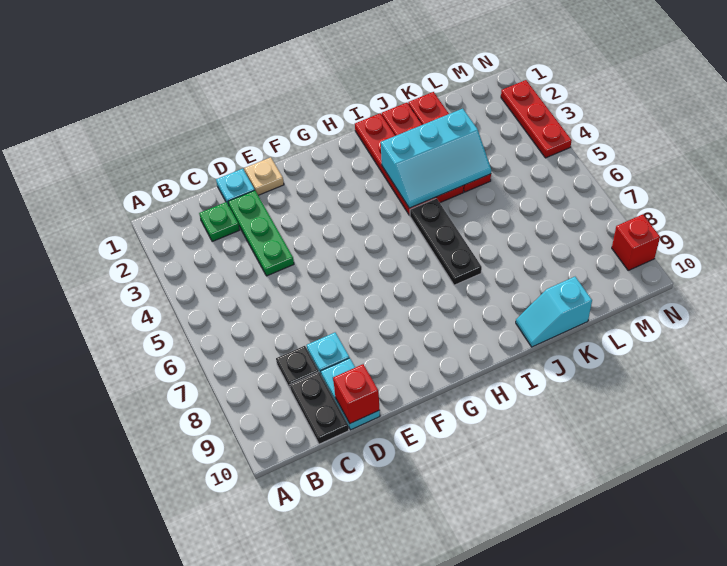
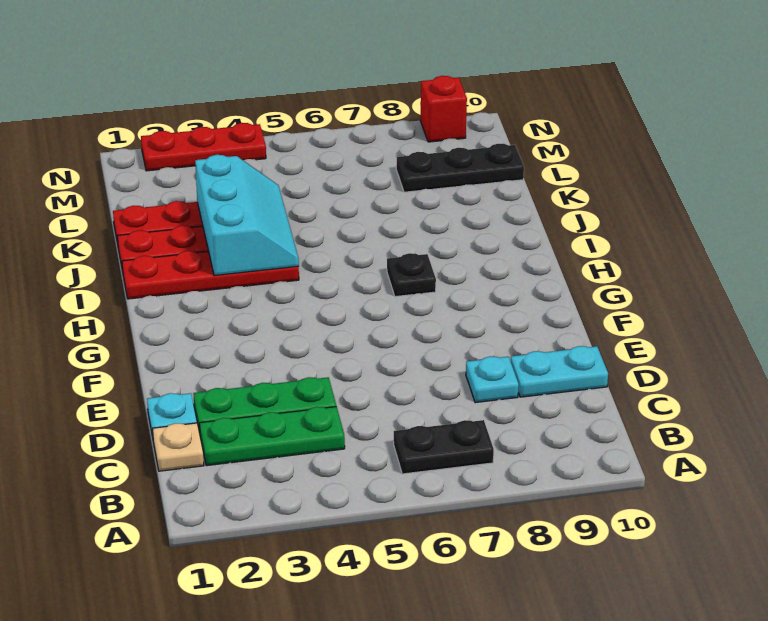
green plate C2 level 1 -> green plate C2:C4 level 1
black plate C8 level 1 -> black plate H7 level 1
black plate C9:C10 level 1 -> black plate B6:B7 level 1
red brick D10 level 2 -> none
tan plate E1 level 1 -> tan plate C1 level 1
black plate I5:I7 level 1 -> black plate L8:L10 level 1
cyan slope J10:K10 level 1 top K -> none

